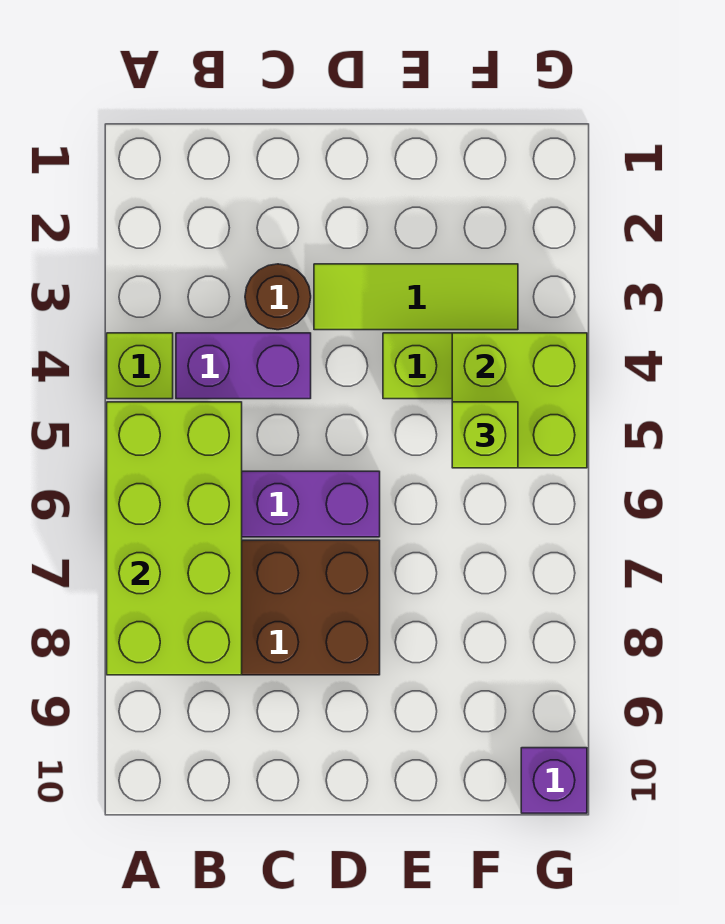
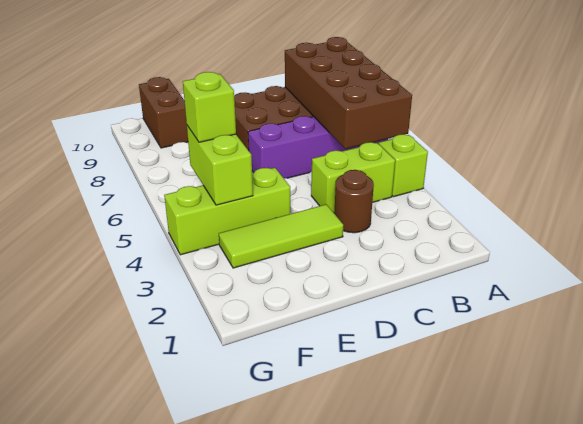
lime brick A5:B8 level 2 -> brown brick A5:B8 level 2
purple brick B4:C4 level 1 -> lime brick B4:C4 level 1
lime brick F4:G5 level 2 -> lime brick F4:F5 level 2
none -> brown brick F9:F10 level 1
purple brick G10 level 1 -> none

